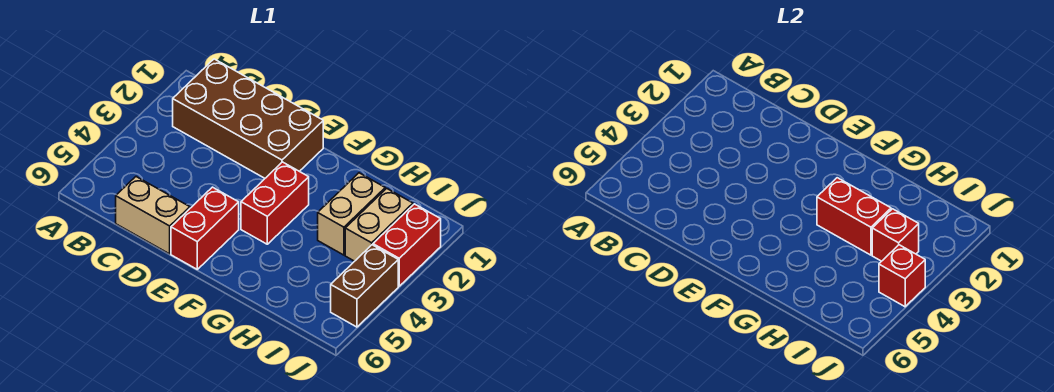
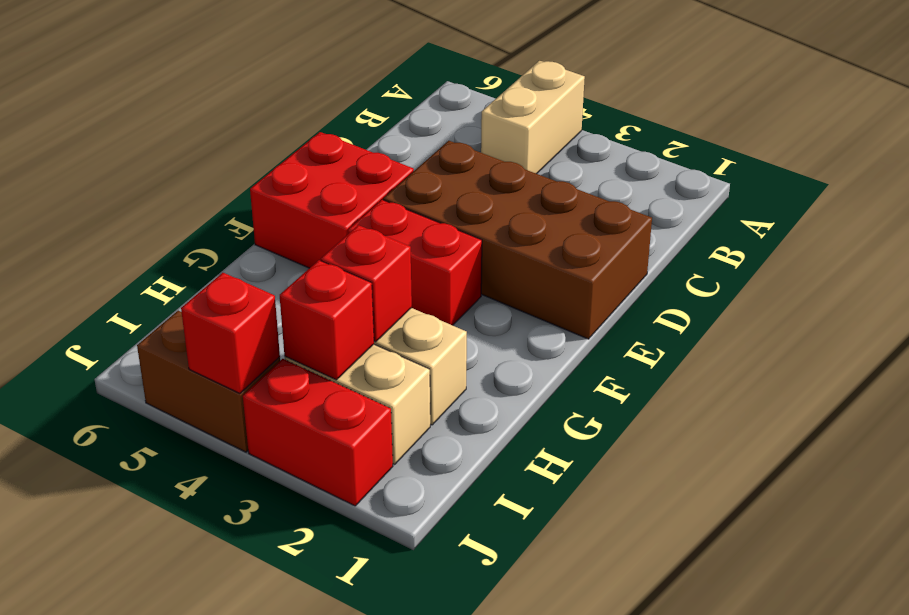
brown brick B1:E2 level 1 -> brown brick D1:E4 level 1
tan brick C6:D6 level 1 -> tan brick A4:B4 level 1
red brick E5:E6 level 1 -> red brick E5:F6 level 1
red brick G3:H3 level 2 -> red brick H3 level 2

